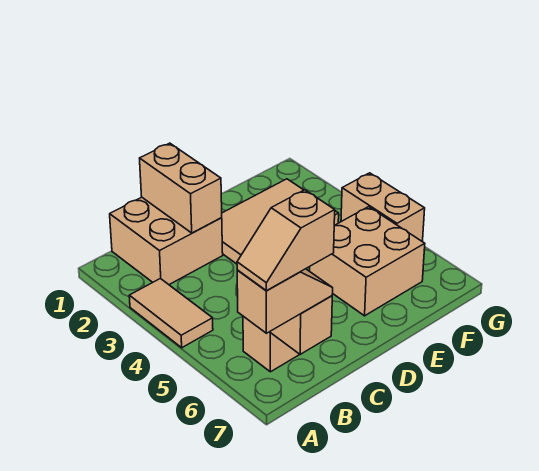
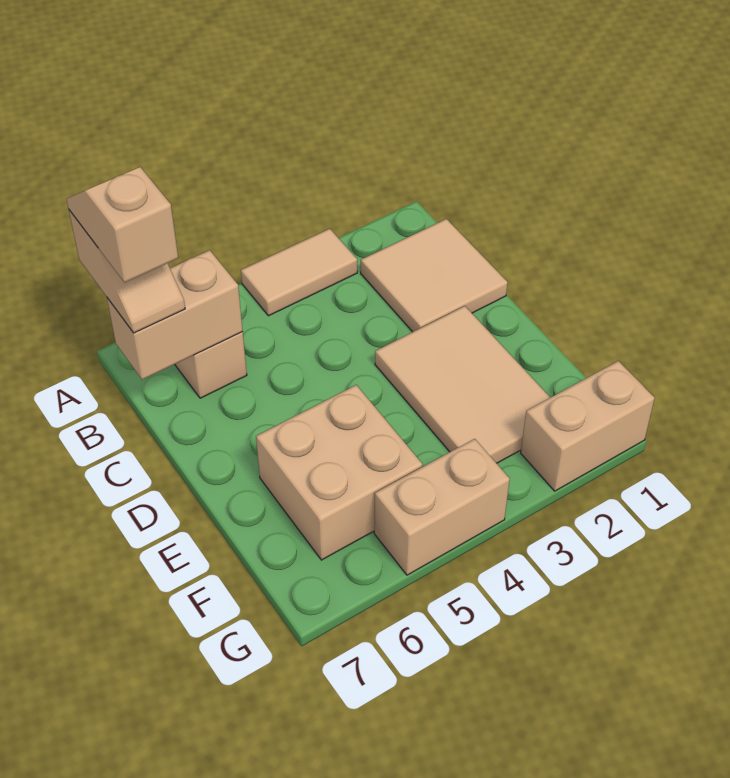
tan brick B1:C2 level 1 -> tan tile B1:C2 level 1
tan brick C1:C2 level 2 -> tan brick G1:G2 level 1

